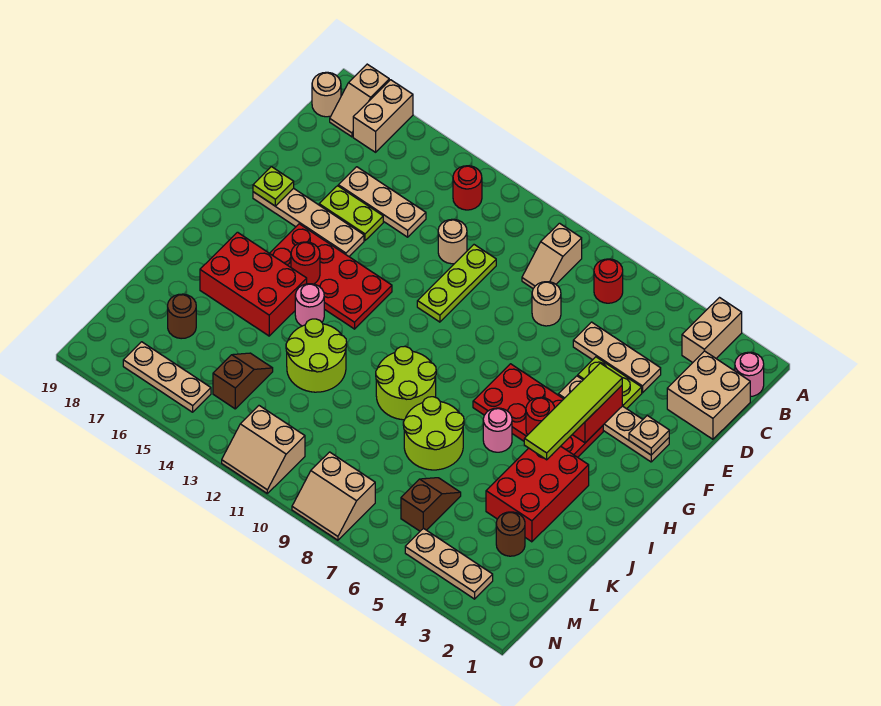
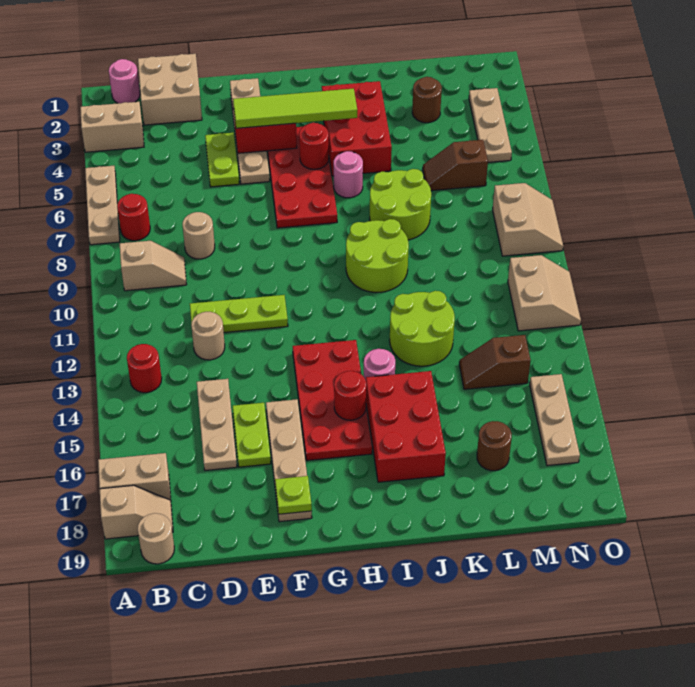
tan plate D4:D6 level 1 -> tan plate A5:A7 level 1
red brick I3:K4 level 1 -> red brick I3:J5 level 1

